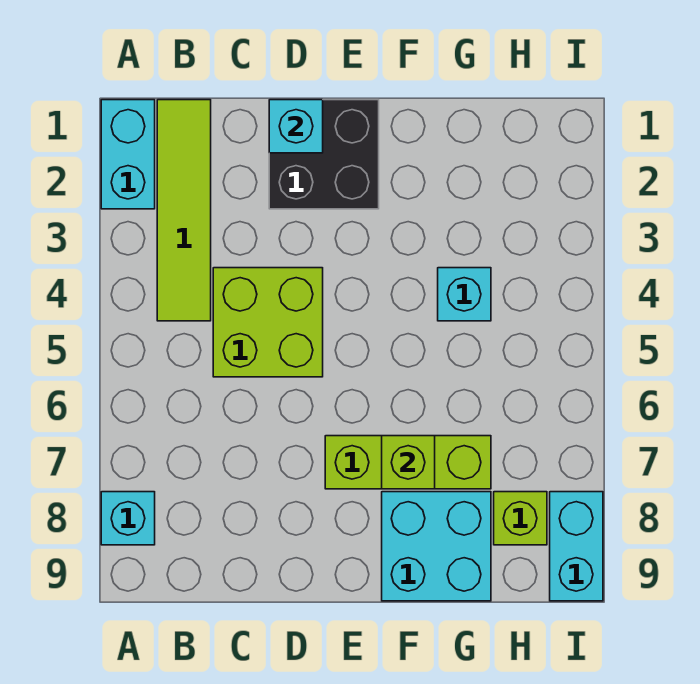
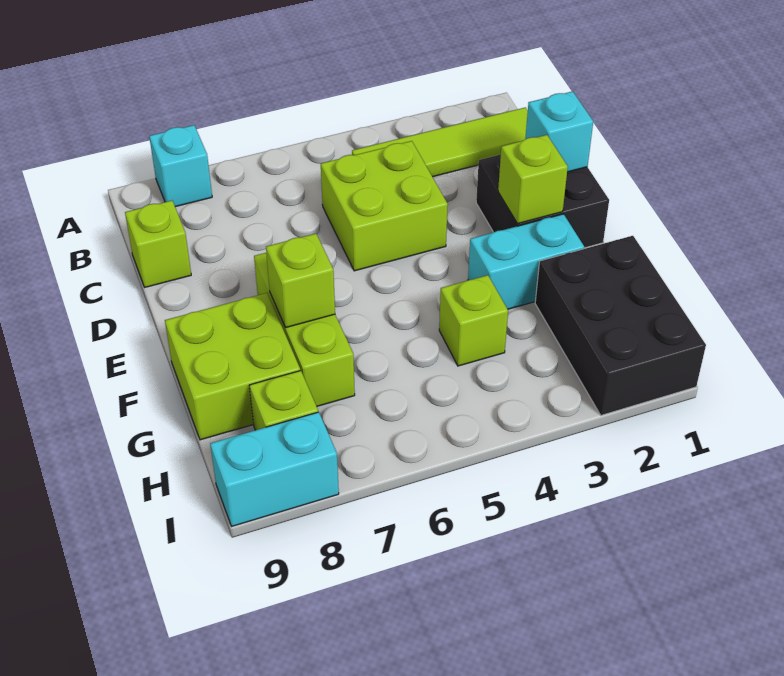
cyan brick A1:A2 level 1 -> cyan brick F2:F3 level 1
none -> lime brick C9 level 1
none -> lime brick E2 level 2
cyan brick F8:G9 level 1 -> lime brick F8:G9 level 1
none -> black brick G1:I2 level 1
cyan brick G4 level 1 -> lime brick G4 level 1

